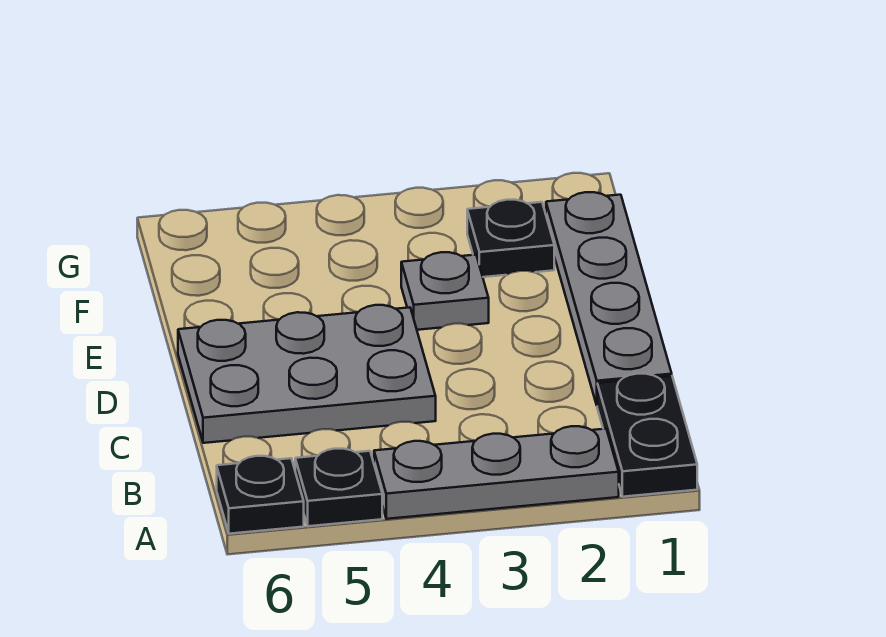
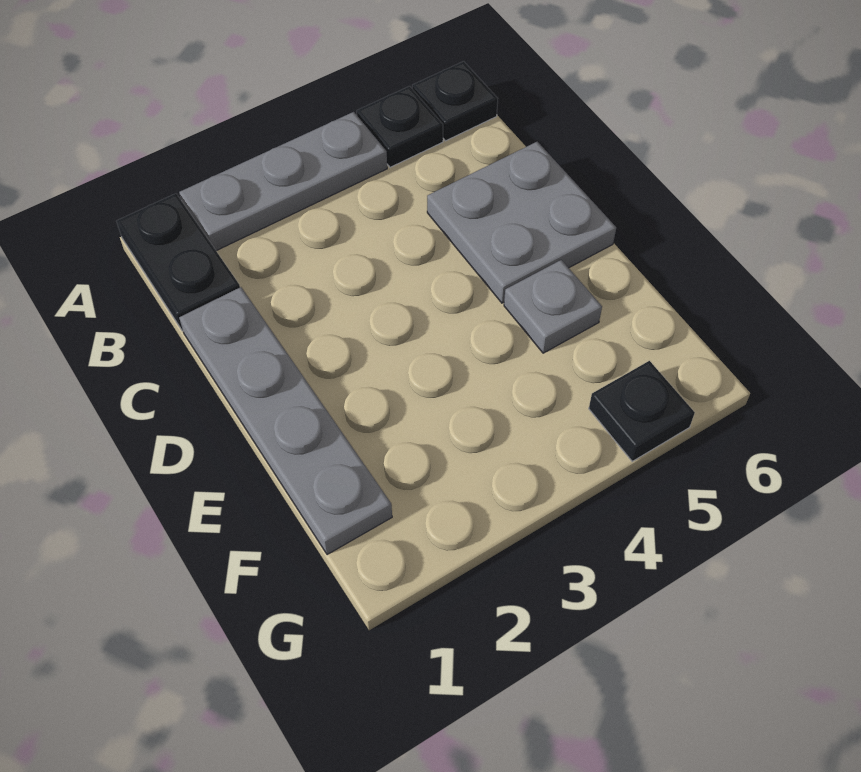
grey plate C4:D6 level 1 -> grey plate C5:D6 level 1
grey plate E3 level 1 -> grey plate E5 level 1
black plate F2 level 1 -> black plate G5 level 1

